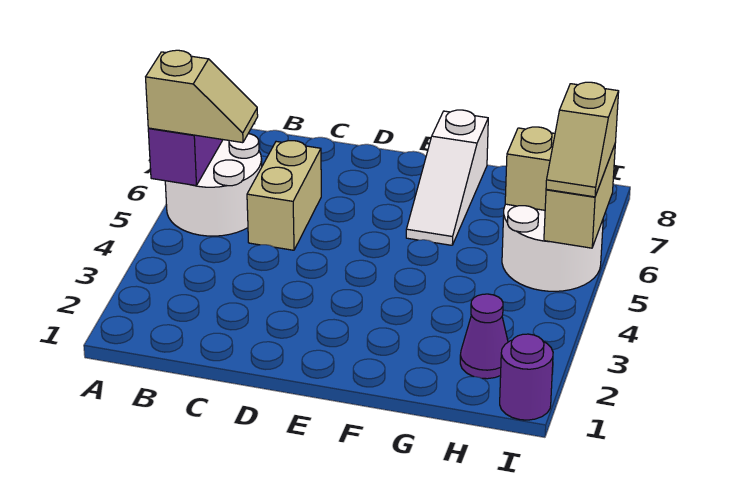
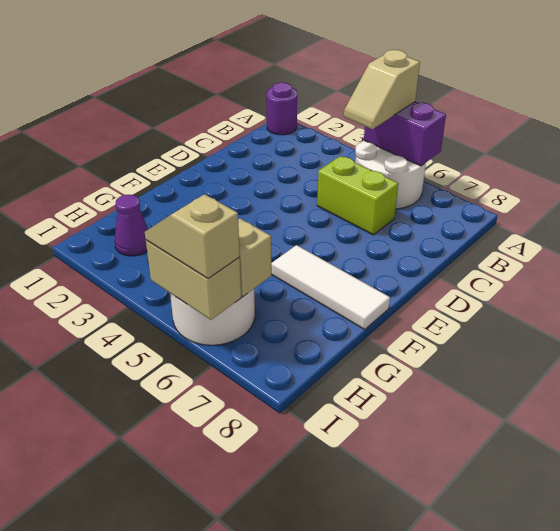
tan brick C5:C6 level 1 -> lime brick C5:C6 level 1
white slope F6:F8 level 1 top 8 -> white tile F6:F8 level 1
purple round brick I1 level 1 -> purple round brick A1 level 1

